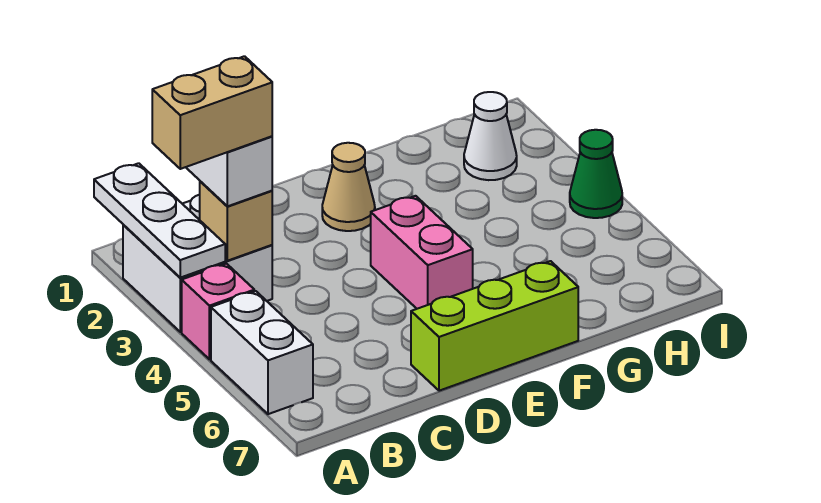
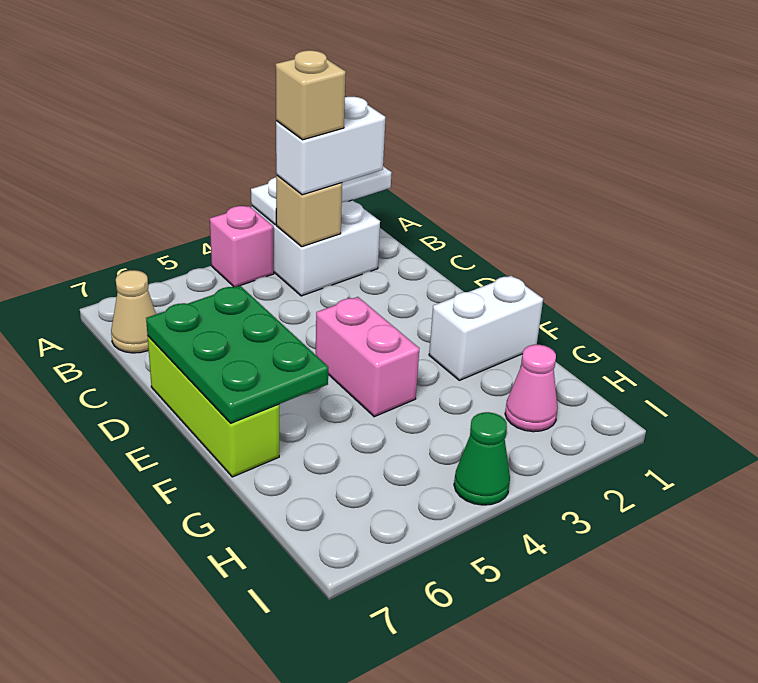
tan brick A3:B3 level 4 -> tan brick B3 level 4
white brick A5:A6 level 1 -> white brick F1:F2 level 1
none -> green plate D6:F7 level 2
tan cone E2 level 1 -> tan cone B7 level 1
pink brick E4:E5 level 1 -> pink brick E4:F4 level 1
white cone H2 level 1 -> pink cone H2 level 1

